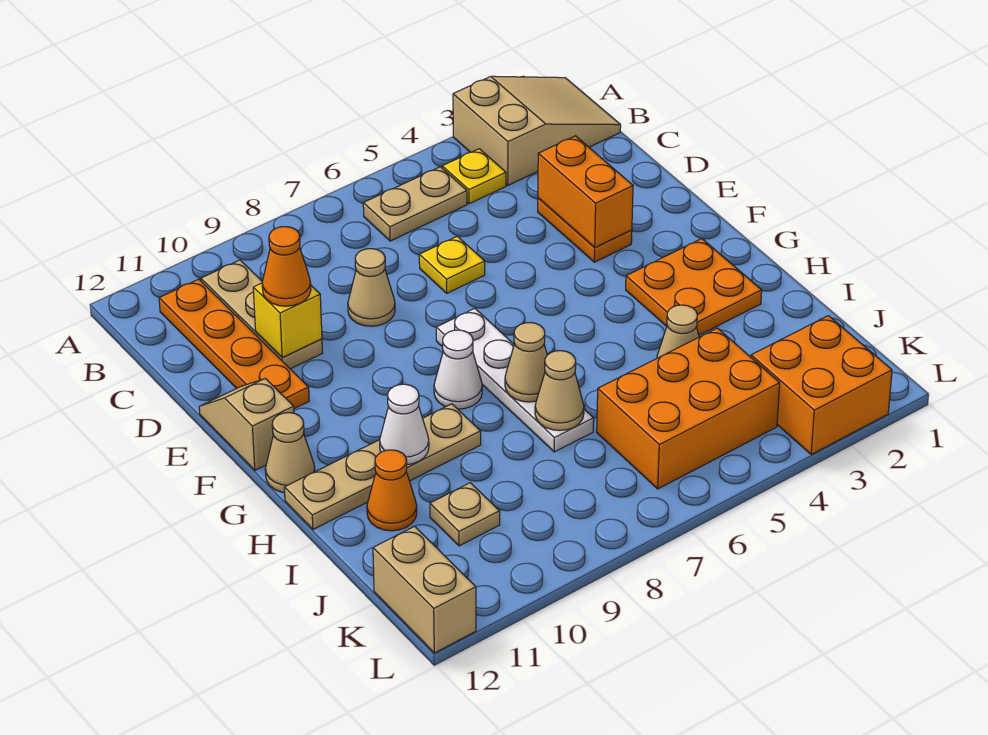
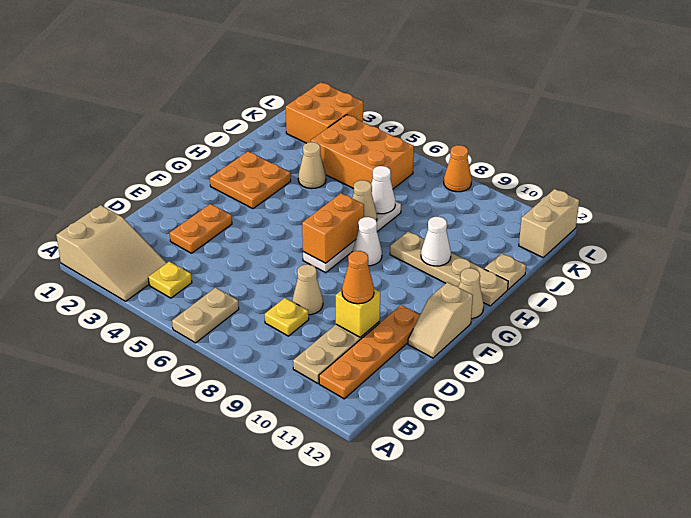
tan slope A1:B3 level 1 top 3 -> tan slope A1:B3 level 1 top 1
tan plate B5:B6 level 1 -> tan plate A6:B6 level 1
orange brick D3:E3 level 2 -> orange brick F7:G7 level 2
yellow plate D6 level 1 -> yellow plate C8 level 1
tan cone I7 level 2 -> white cone I7 level 2
orange cone I11 level 1 -> orange cone L8 level 1
tan plate J10 level 1 -> tan plate I12 level 1

